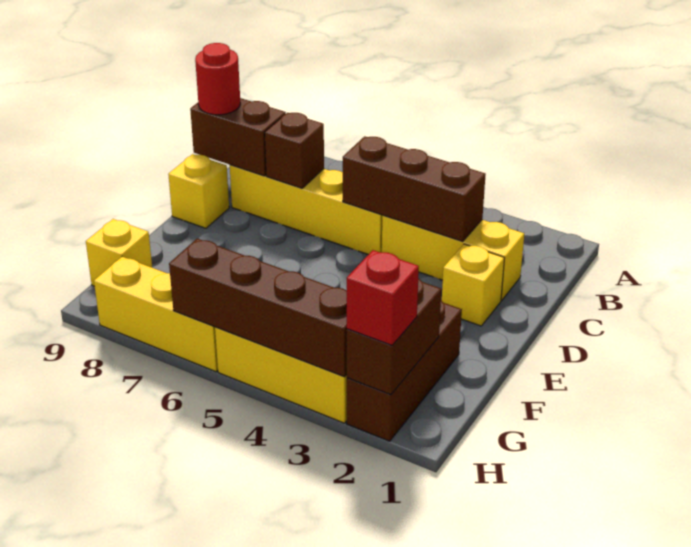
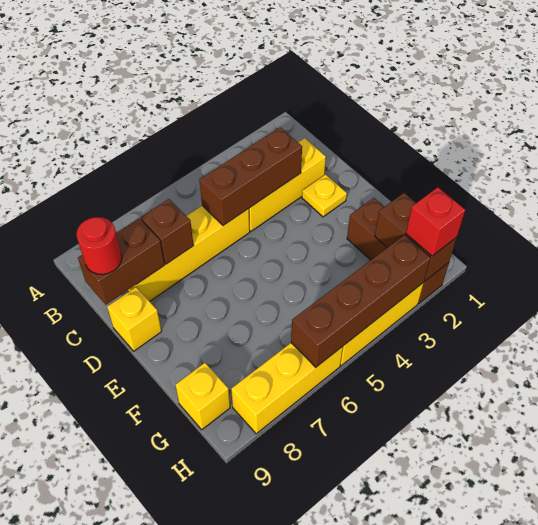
yellow brick D2 level 1 -> yellow plate D2 level 1

